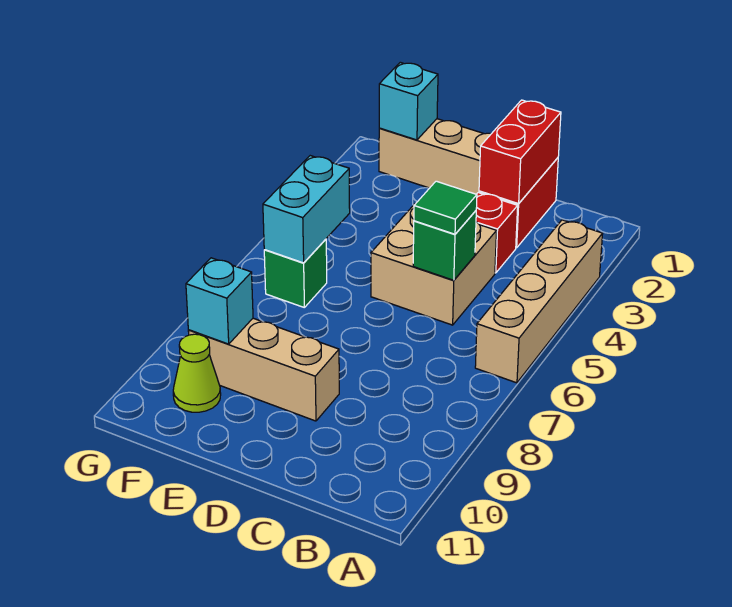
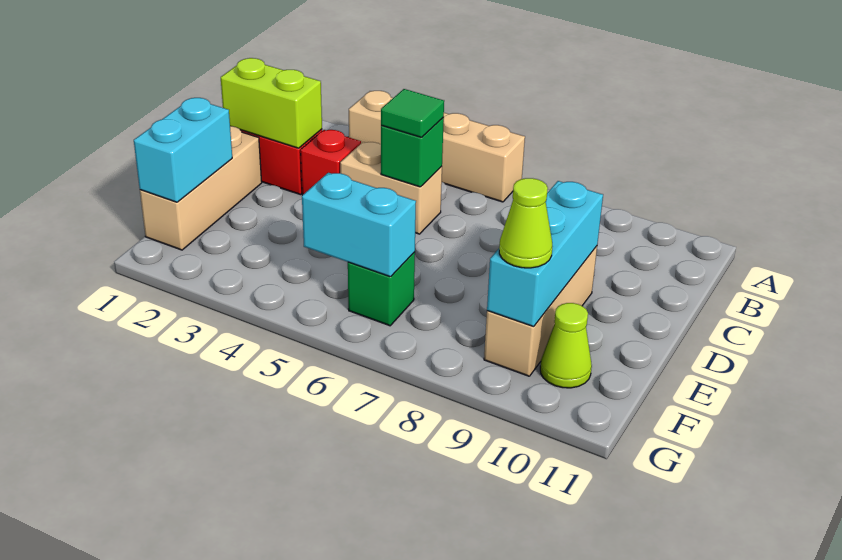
red brick C1:C2 level 2 -> lime brick C1:C2 level 2
tan brick C4:D5 level 1 -> tan brick C4:C5 level 1
cyan brick F1 level 2 -> cyan brick E1:F1 level 2
cyan brick F9 level 2 -> cyan brick D9:F9 level 2
none -> lime cone F9 level 3

